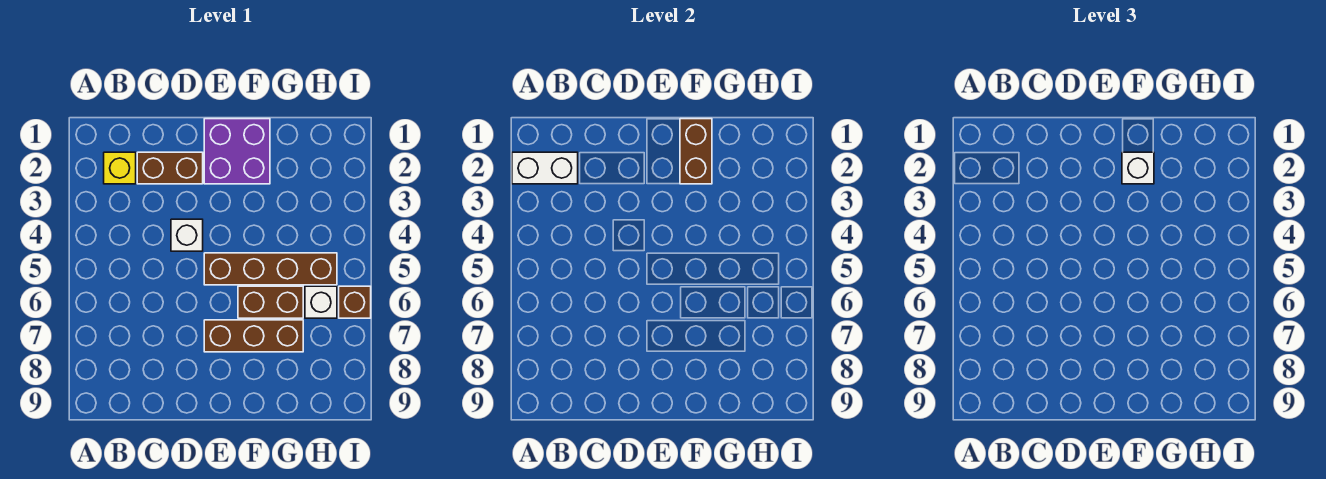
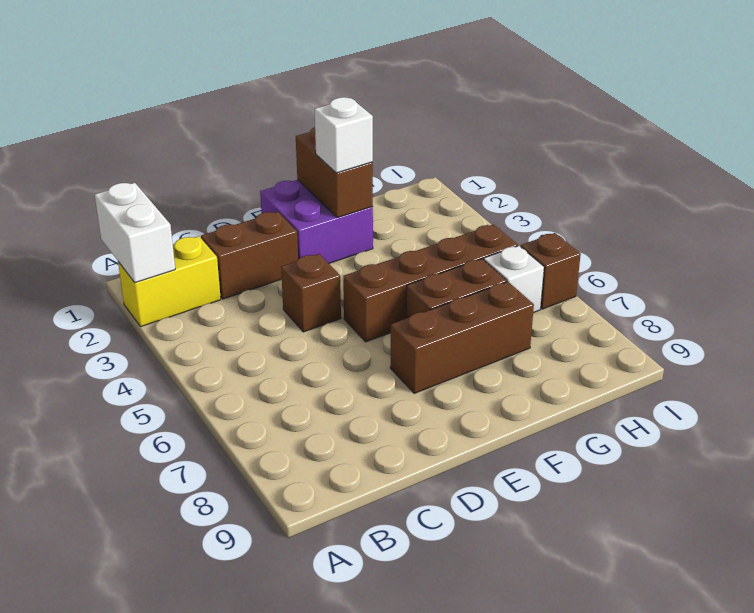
white brick A2:B2 level 2 -> white brick A1:A2 level 2
yellow brick B2 level 1 -> yellow brick A2:B2 level 1
white brick D4 level 1 -> brown brick D4 level 1

